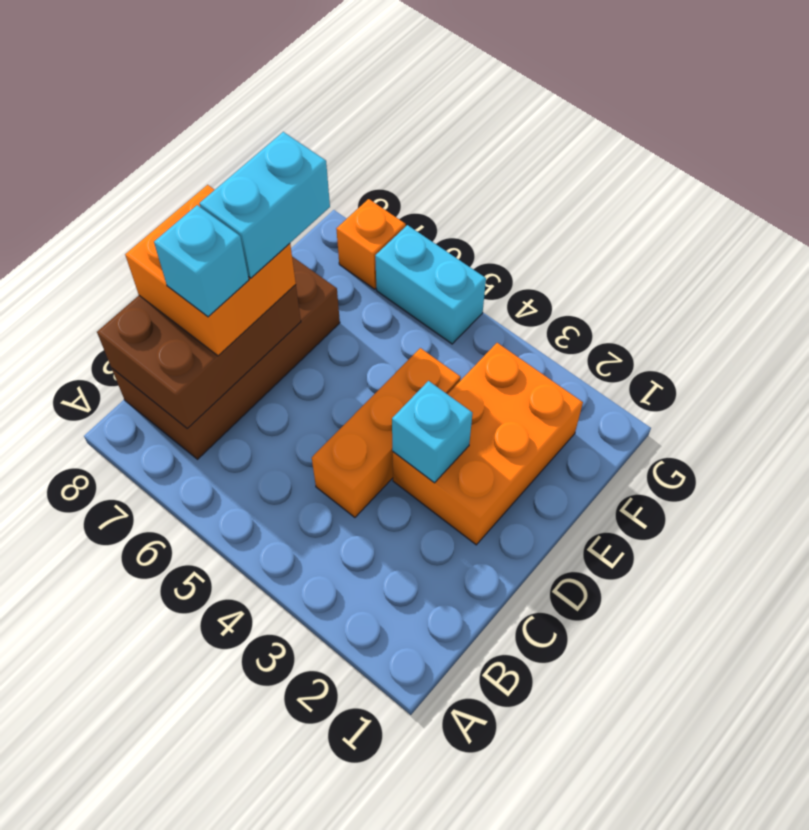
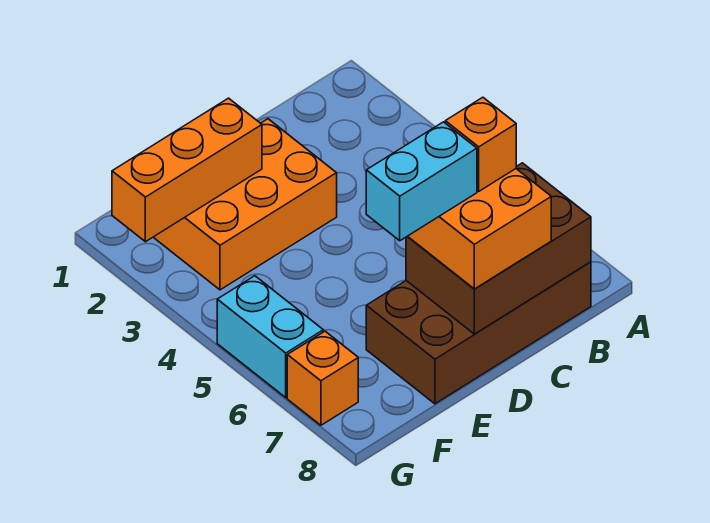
orange brick C4:E4 level 1 -> orange brick E2:G2 level 2
cyan brick C7 level 4 -> orange brick C7 level 4
cyan brick D3 level 2 -> none

